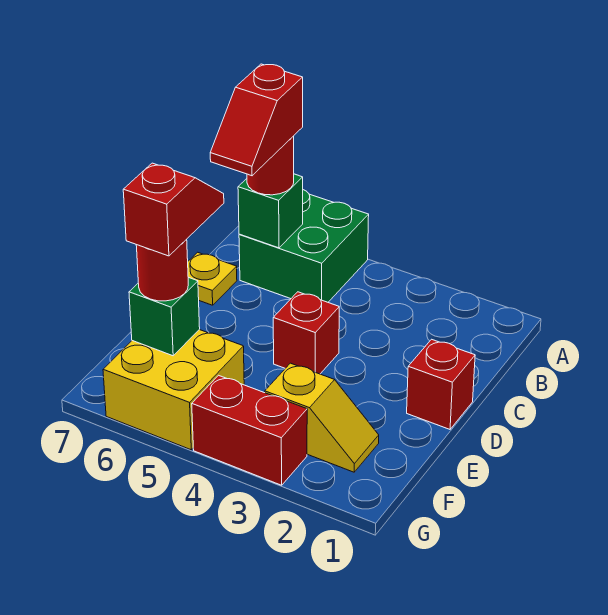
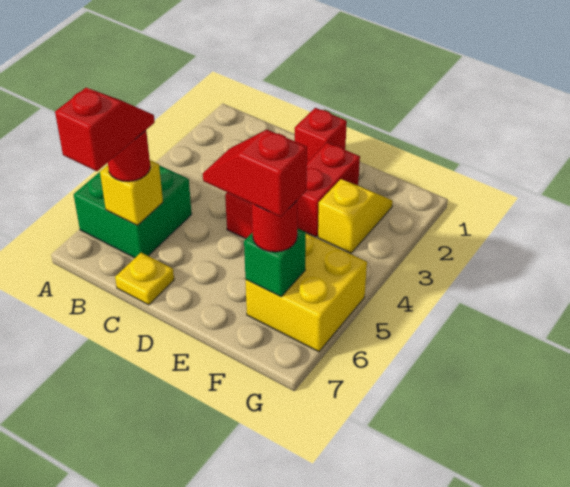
green brick B6 level 2 -> yellow brick B6 level 2
red slope B6:C6 level 4 top B -> red slope B6:B7 level 4 top 7
red brick G3:G4 level 1 -> red brick E2:E3 level 1

